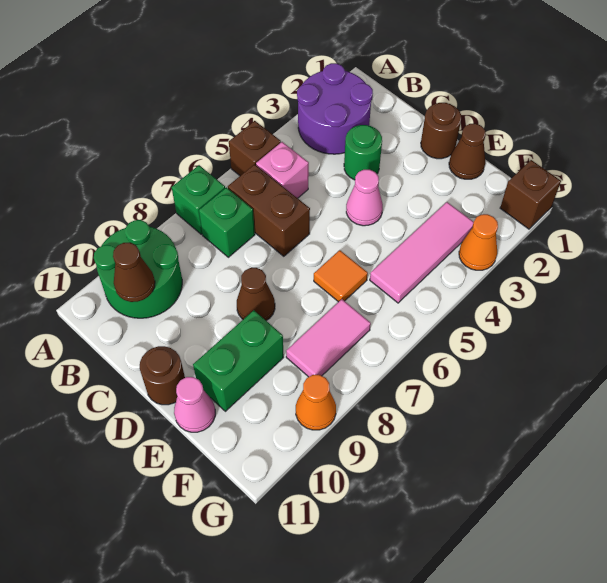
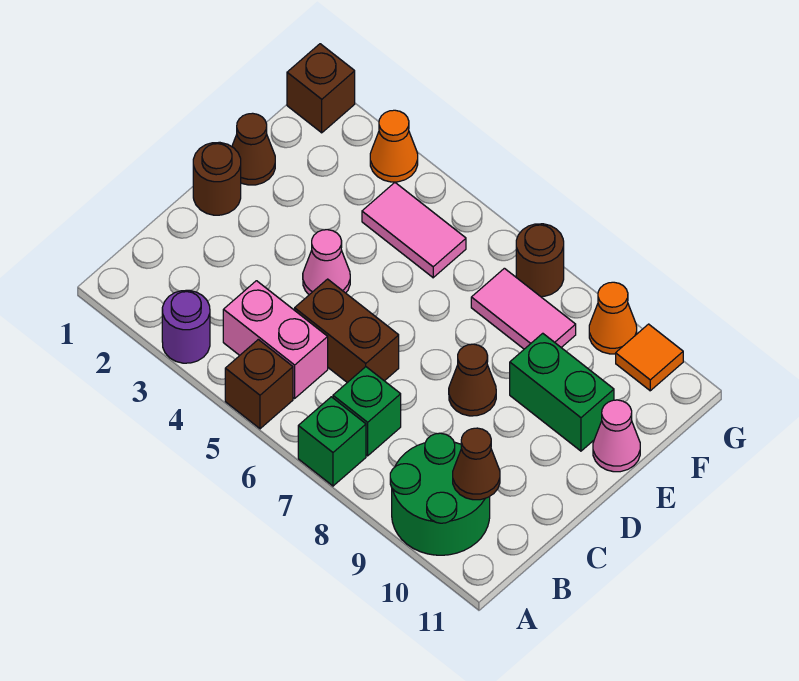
purple round brick A2:B3 level 1 -> purple round brick A3 level 1
pink brick B5 level 1 -> pink brick B4:B5 level 1
brown brick B6:C6 level 1 -> brown brick C5:C6 level 1
green round brick C3 level 1 -> none
brown round brick D11 level 1 -> brown round brick G7 level 1
orange tile E6 level 1 -> orange tile G10 level 1
pink tile F3:F5 level 1 -> pink tile F4:F5 level 1

